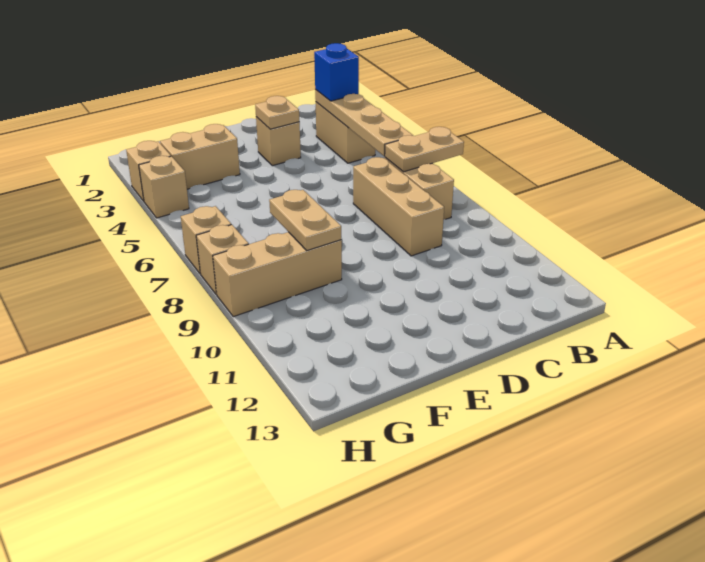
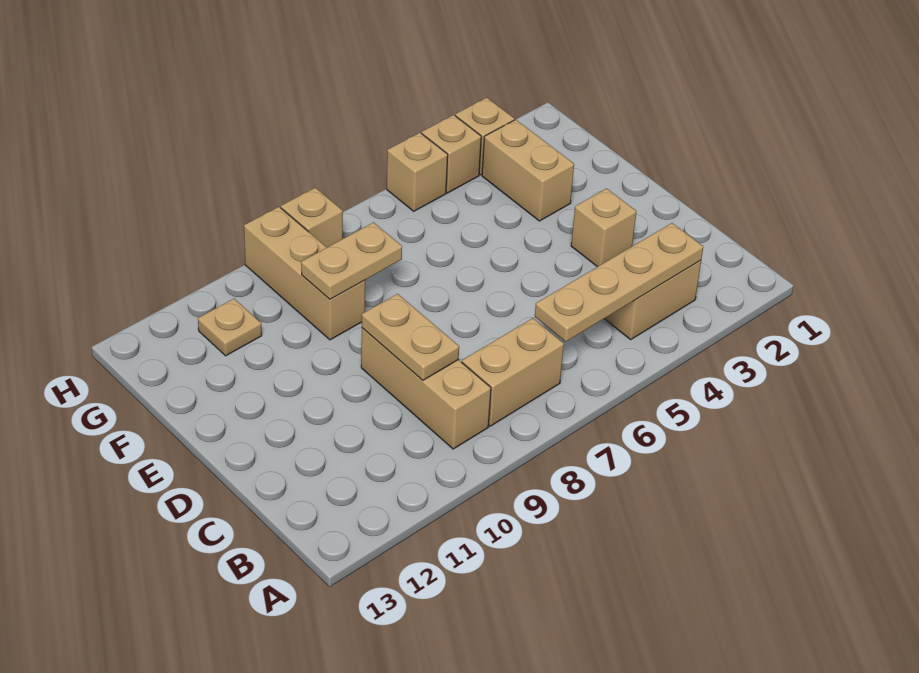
tan plate A7:B7 level 2 -> tan plate C9:D9 level 2
blue brick B3 level 3 -> none
tan brick C7:C9 level 1 -> tan brick B9:D9 level 1
tan plate D3 level 2 -> tan plate G11 level 1
tan brick H7 level 1 -> tan brick H5 level 1

